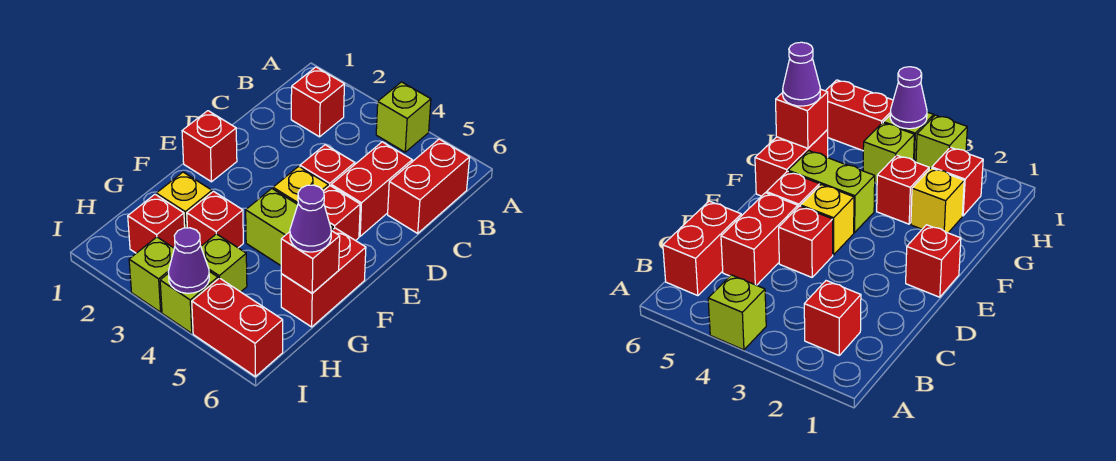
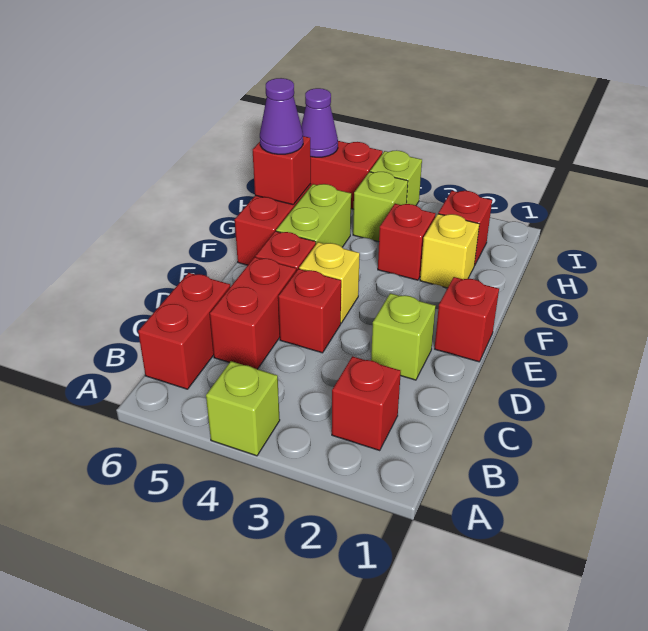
lime brick F4:F5 level 1 -> lime brick F5:G5 level 1
lime brick I3 level 1 -> lime brick D2 level 1
purple cone I4 level 2 -> purple cone I6 level 2

